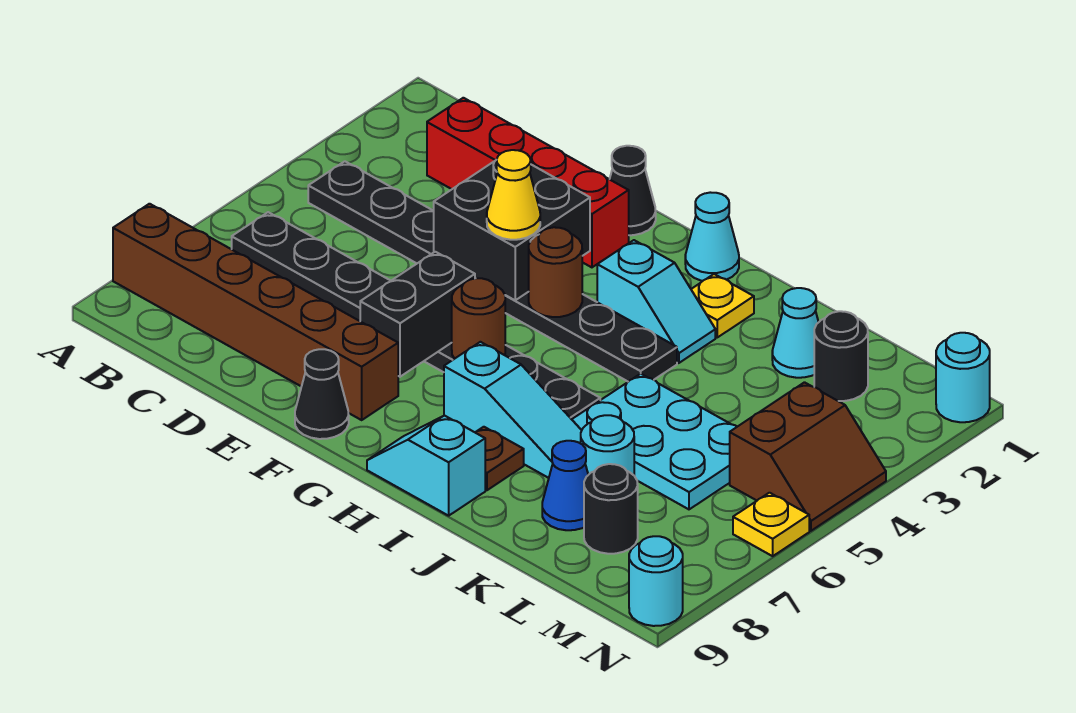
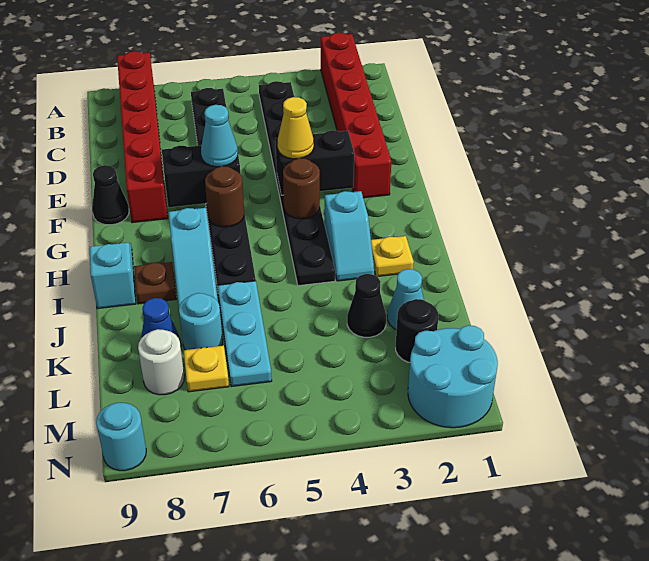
brown brick A8:F8 level 1 -> red brick A8:F8 level 1
red brick C2:F2 level 1 -> red brick A2:F2 level 1
black brick E3:F4 level 2 -> black brick F3:F4 level 2
black cone F1 level 1 -> black cone K3 level 1
cyan cone H1 level 1 -> cyan cone F6 level 3
cyan plate J5:L6 level 1 -> cyan plate J6:L6 level 1
black round brick L8 level 1 -> white round brick L8 level 1
brown slope M4:N5 level 1 top M -> none
cyan round brick N1 level 1 -> cyan round brick M1:N2 level 1
yellow plate N6 level 1 -> yellow plate L7 level 1

